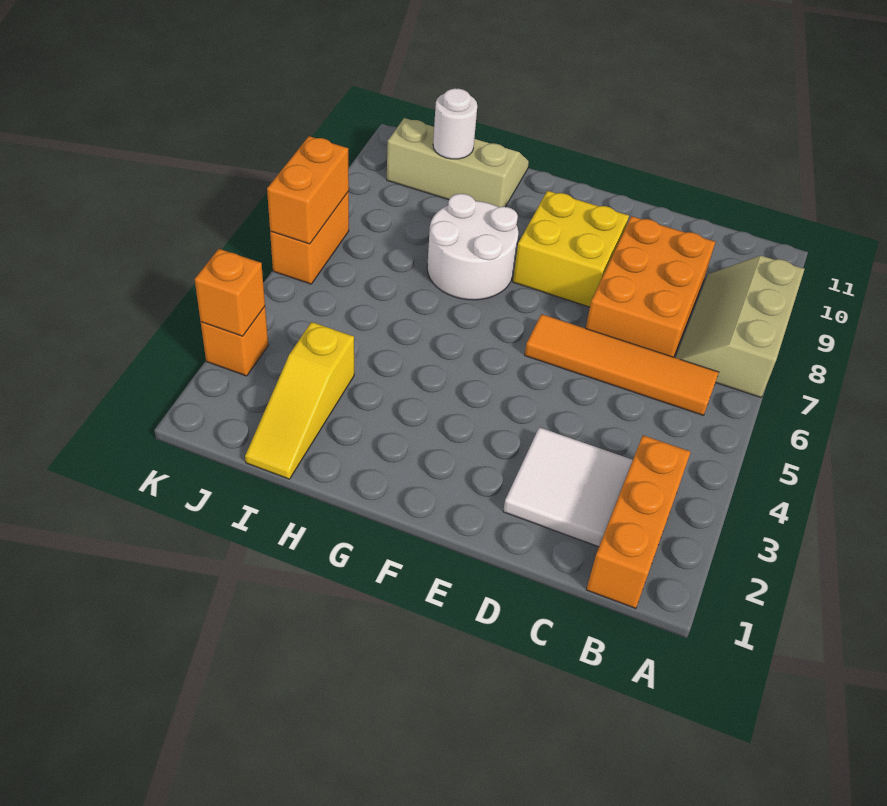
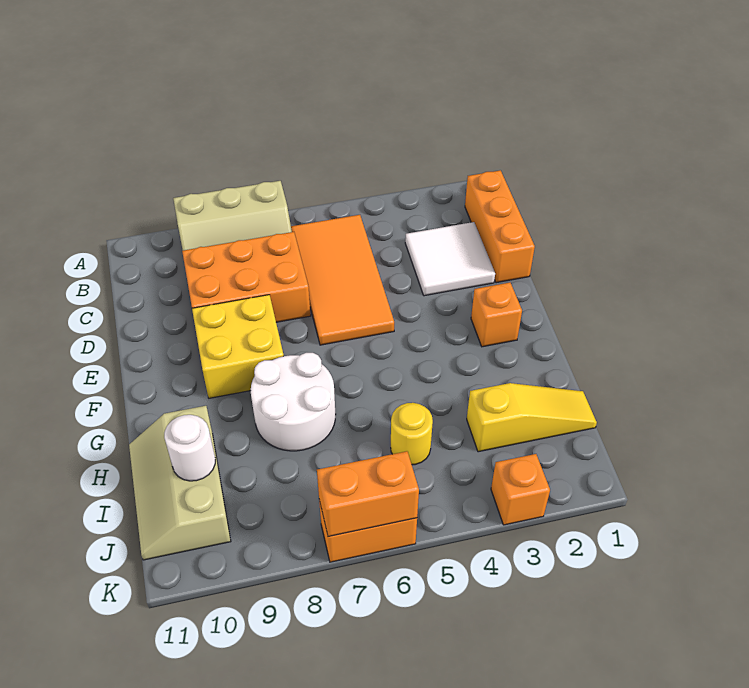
orange brick B1:B3 level 1 -> orange brick B1:D1 level 1
orange tile B6:E6 level 1 -> orange tile B5:E6 level 1
none -> yellow round brick I5 level 1
orange brick K3 level 2 -> orange brick F2 level 1

